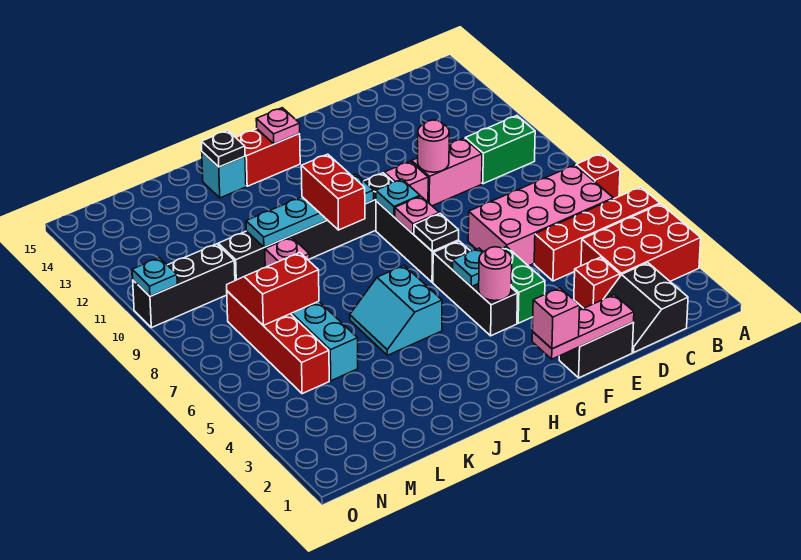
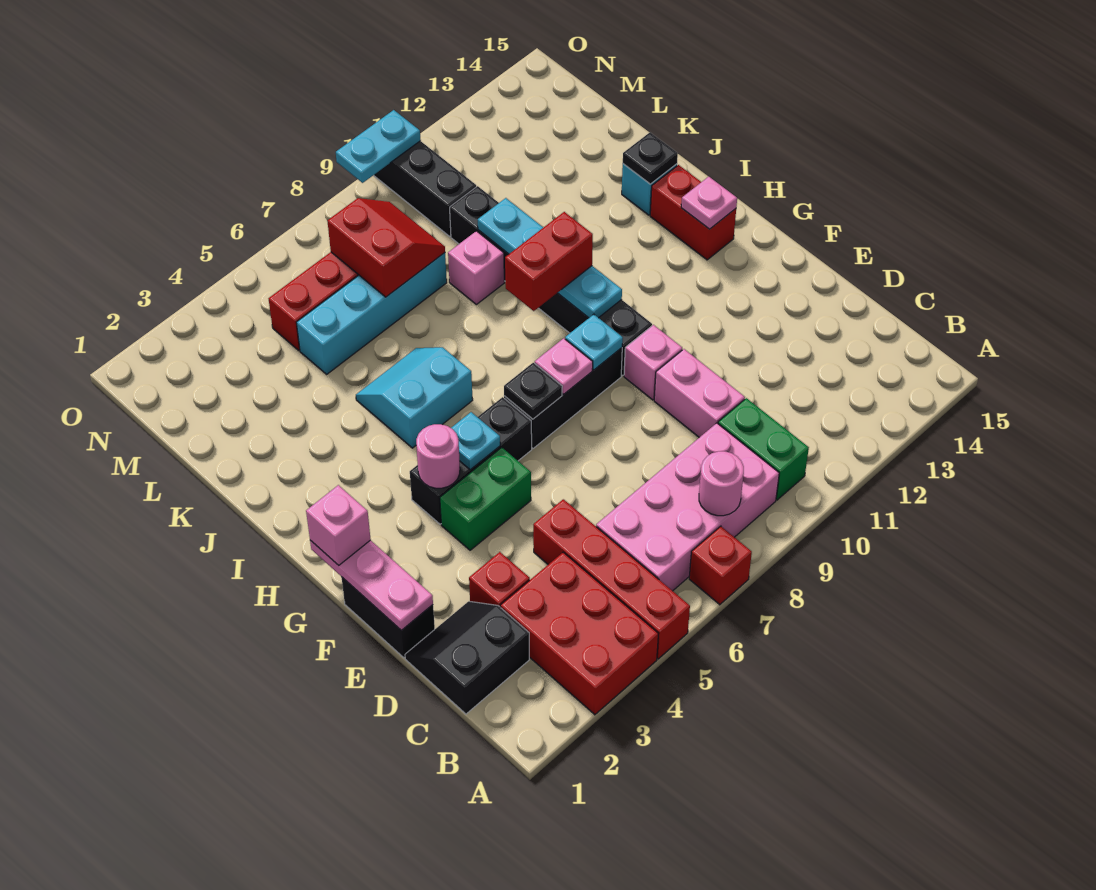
pink brick B6:E7 level 1 -> pink brick B6:C9 level 1
pink round brick E10 level 2 -> pink round brick B8 level 2
cyan plate O10 level 2 -> cyan plate O9:O10 level 2

